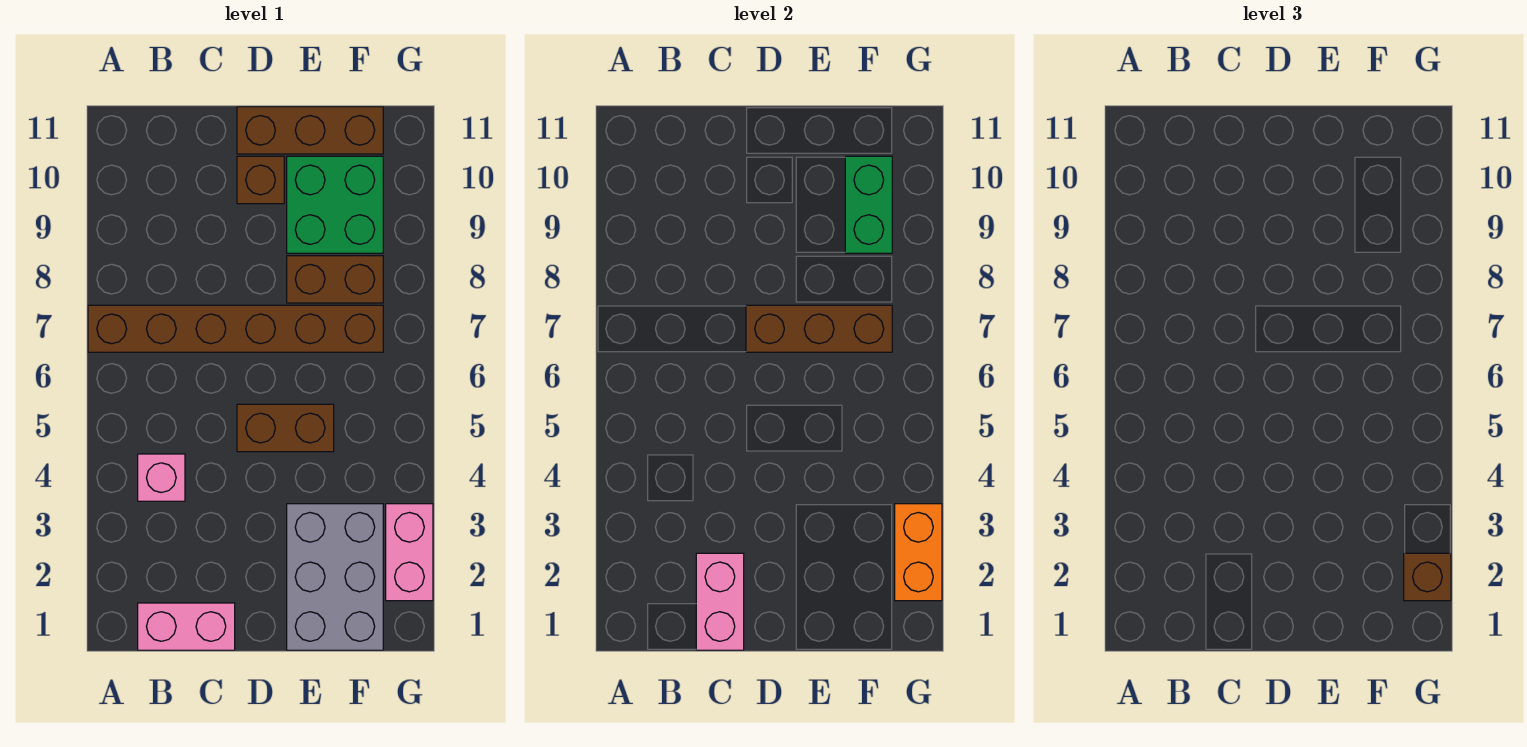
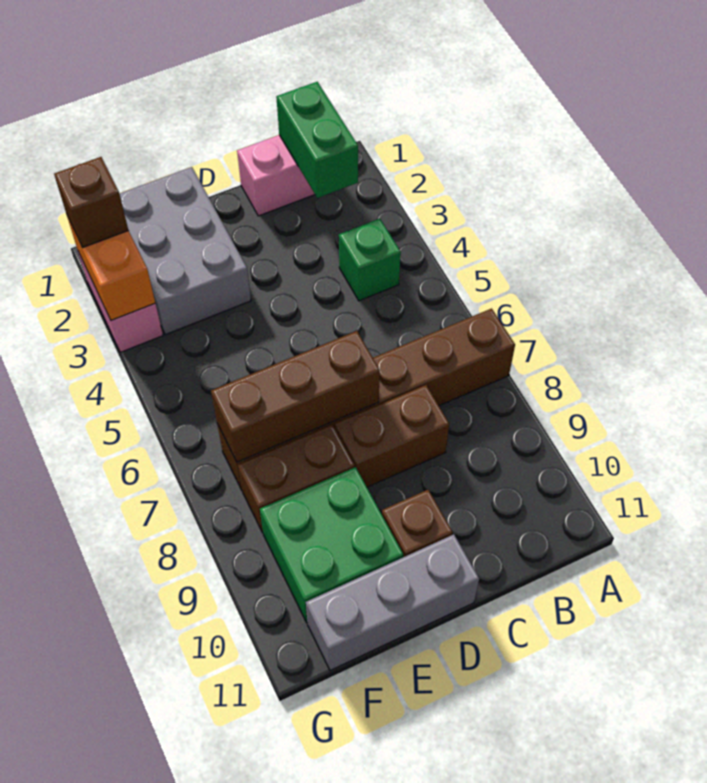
pink brick B4 level 1 -> green brick B4 level 1
pink brick C1:C2 level 2 -> none
brown brick D5:E5 level 1 -> brown brick C8:D8 level 1
brown brick D11:F11 level 1 -> grey brick D11:F11 level 1
green brick F9:F10 level 2 -> green brick B1:B2 level 2

